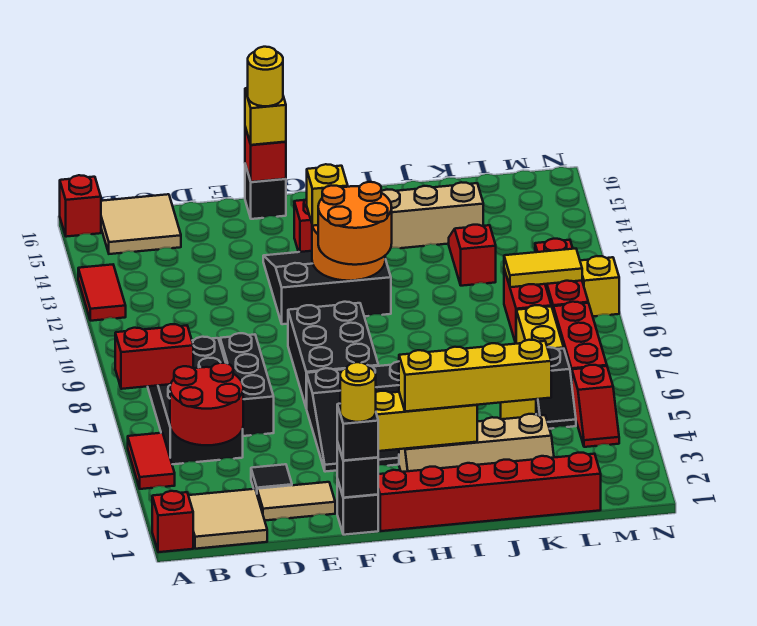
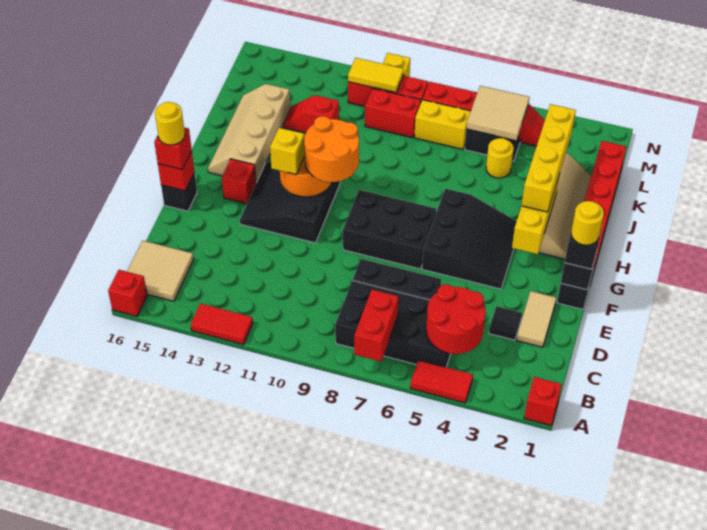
tan tile B1:C2 level 1 -> tan tile L5:M6 level 2
yellow brick F16 level 3 -> red brick F16 level 3
yellow tile L10:M10 level 2 -> yellow tile M10:M11 level 2

